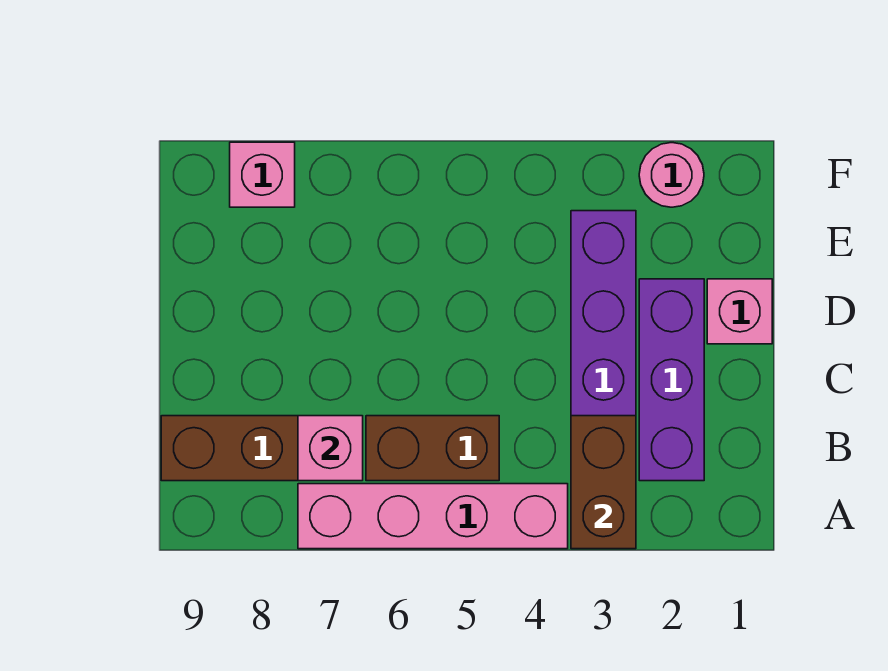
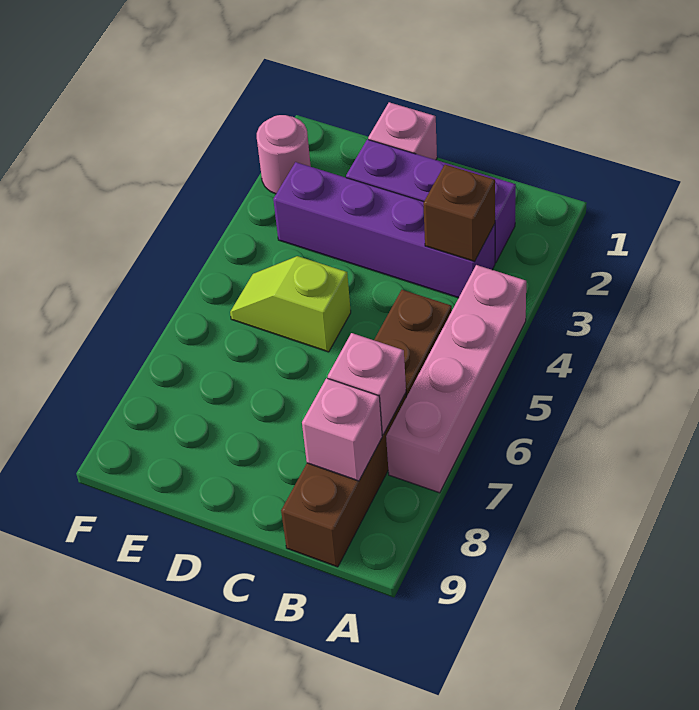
brown brick A3:B3 level 2 -> brown brick B3 level 2
none -> lime slope D5:E5 level 1 top D
pink brick F8 level 1 -> pink brick B8 level 2

